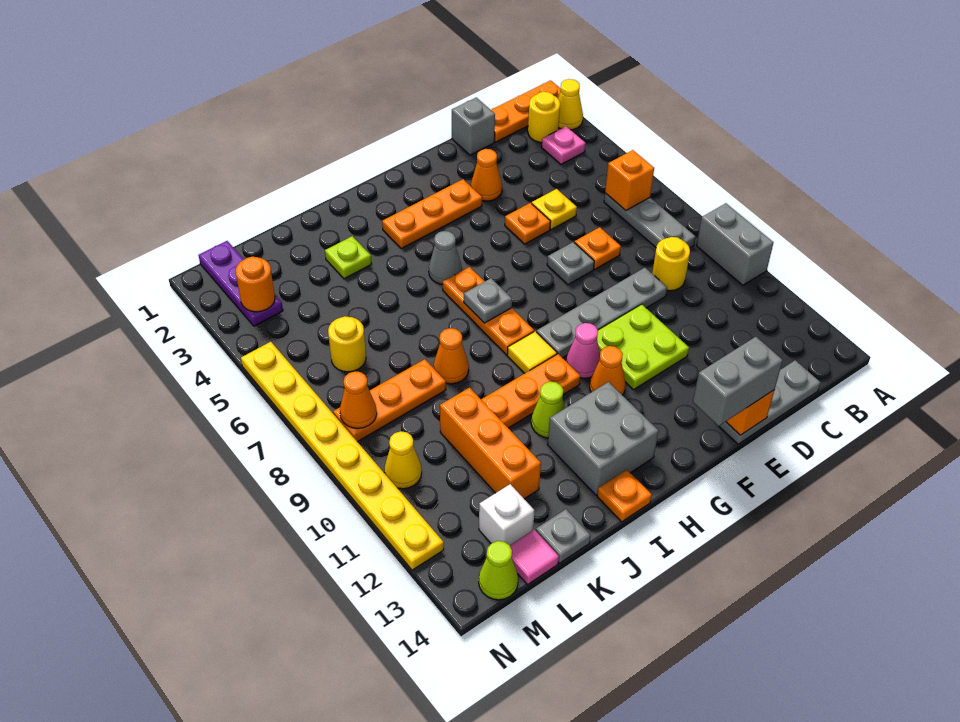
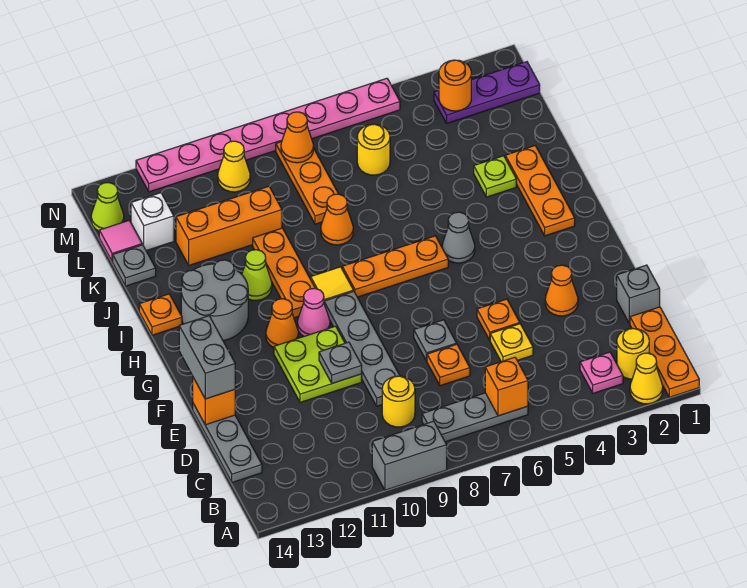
orange plate F3:H3 level 1 -> orange plate H2:J2 level 1
grey plate H7 level 2 -> grey plate E10 level 2
grey brick H12:I13 level 1 -> grey round brick H12:I13 level 1
yellow plate N5:N12 level 1 -> pink plate N5:N12 level 1

